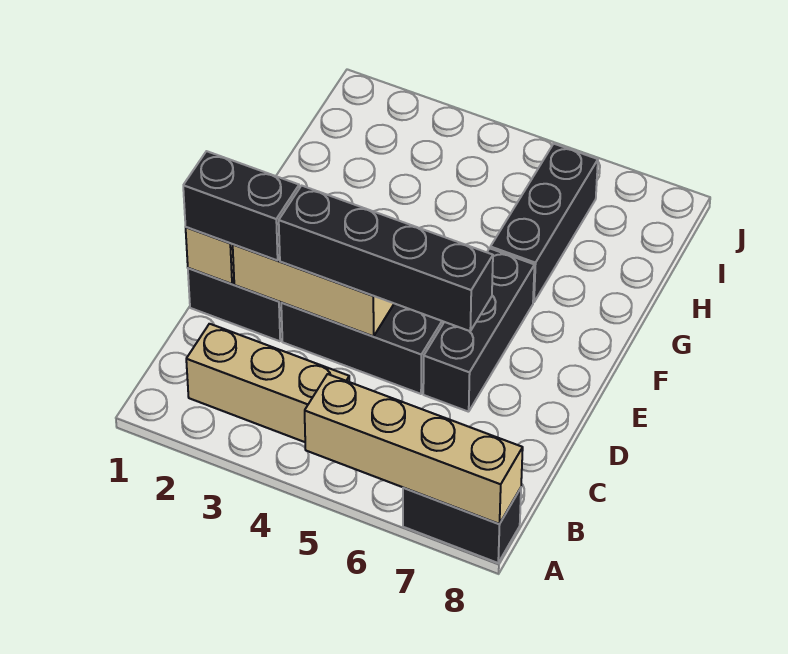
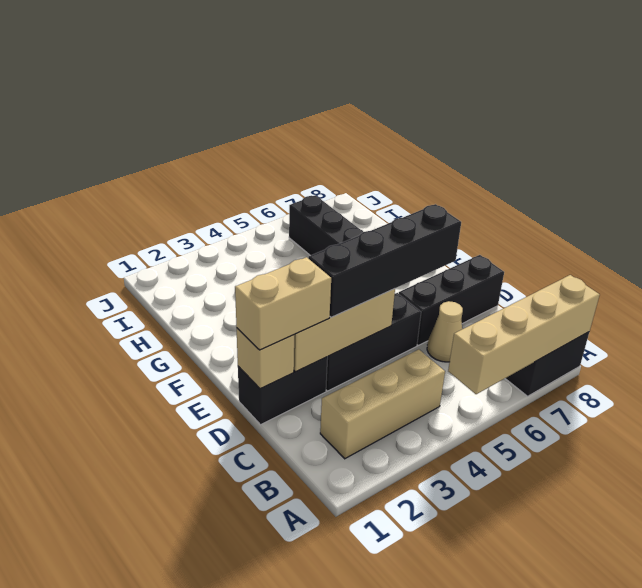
none -> tan cone C6 level 1
black brick D1:D2 level 3 -> tan brick D1:D2 level 3
black brick D6:F6 level 1 -> black brick D6:D8 level 1

